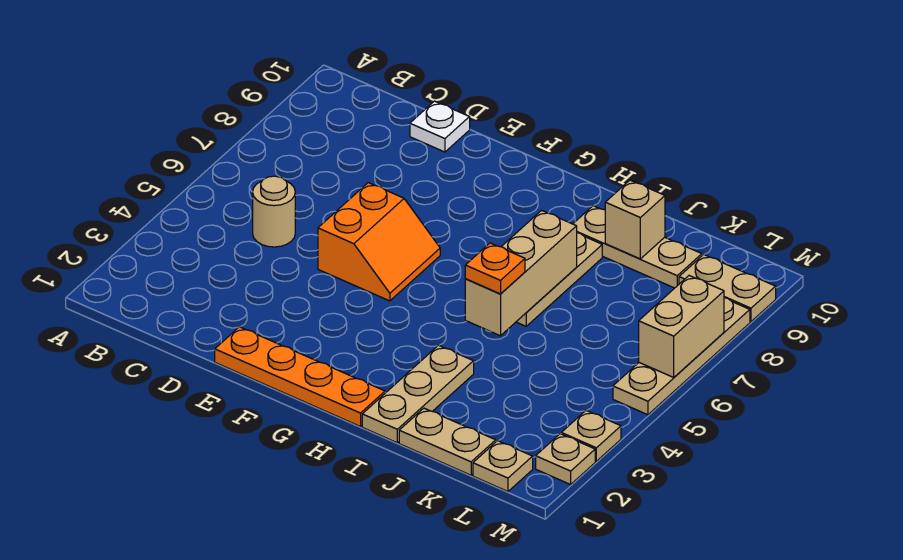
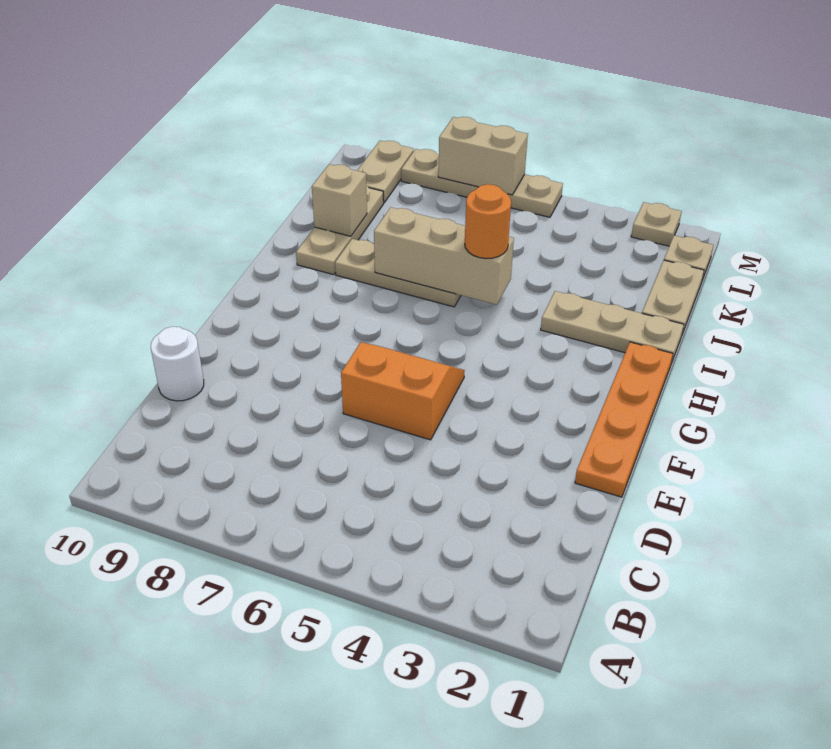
tan round brick C5 level 1 -> none
white plate D10 level 1 -> white round brick D10 level 1
orange plate I5 level 3 -> orange round brick I5 level 3
tan plate M3 level 1 -> none

